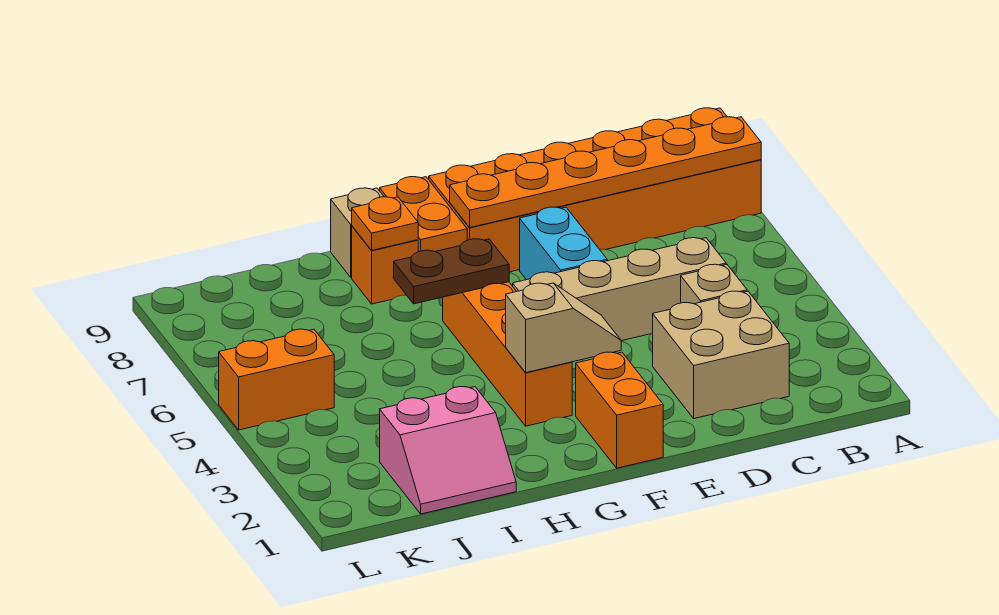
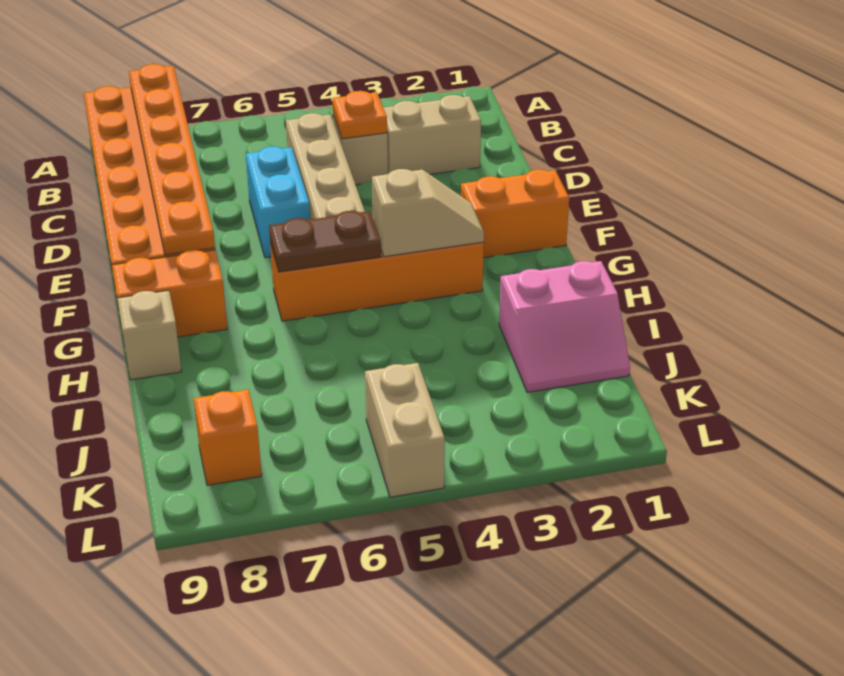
tan brick C2:D3 level 1 -> tan brick C2:C3 level 1
cyan brick E6:E7 level 1 -> cyan brick D6:E6 level 1
tan slope F3:G3 level 2 top G -> tan slope G3:G4 level 2 top 4
brown plate G6:H6 level 2 -> brown plate G5:G6 level 2
orange brick H8 level 1 -> orange brick K8 level 1
orange plate H8 level 2 -> orange plate C4 level 2
pink slope I1:J2 level 1 top 2 -> pink slope I1:J2 level 1 top I
orange brick K5:L5 level 1 -> tan brick K5:L5 level 1

